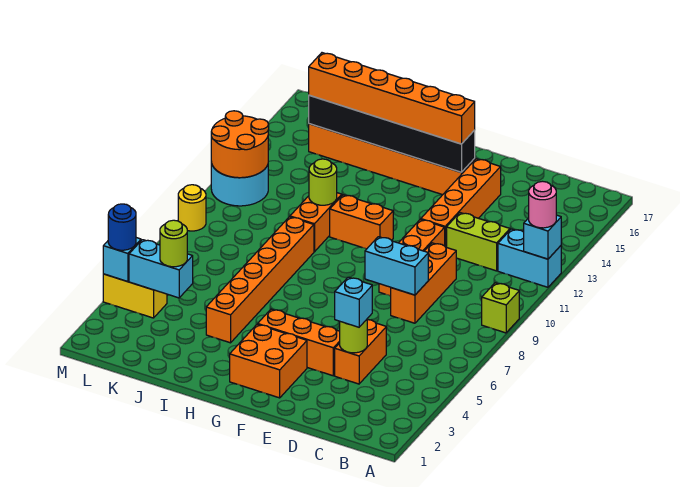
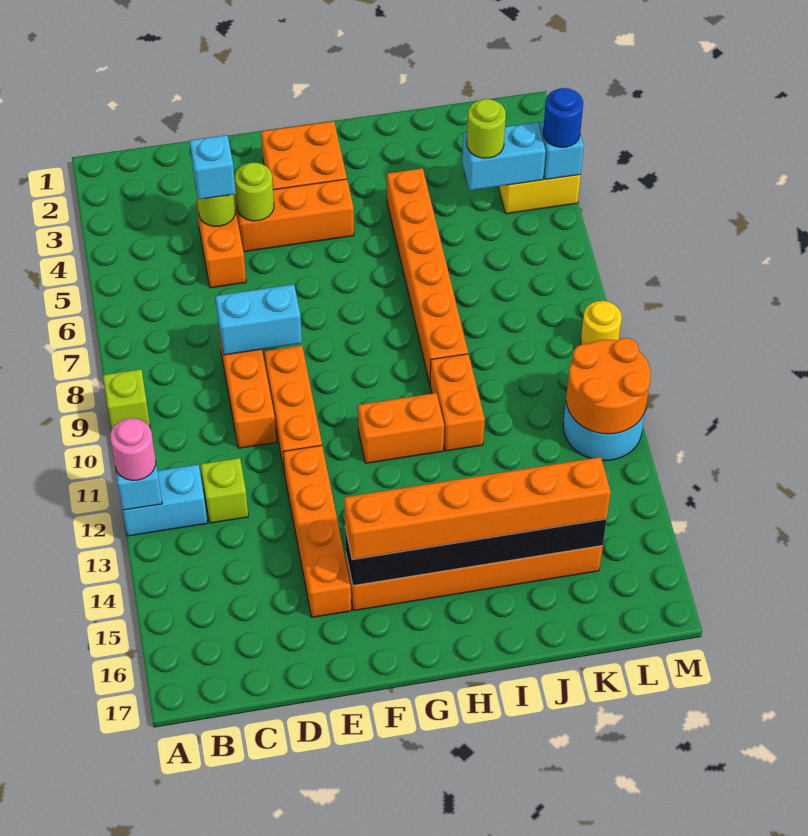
lime brick C12:D12 level 1 -> lime brick C12 level 1
lime round brick I11 level 2 -> lime round brick E4 level 2

